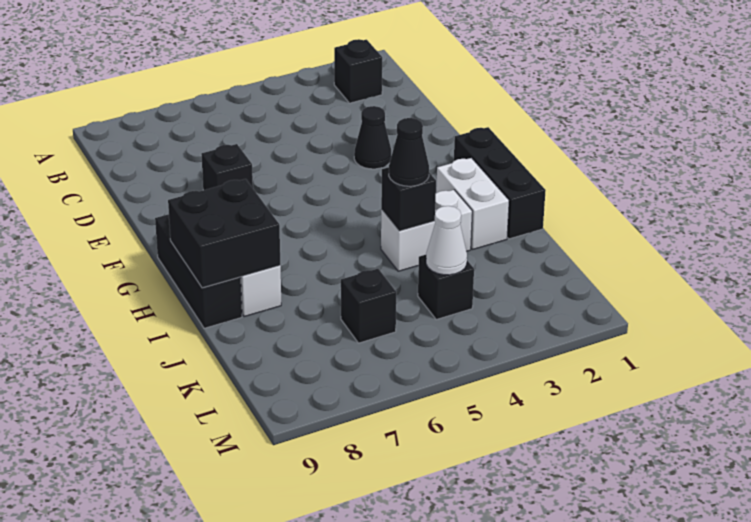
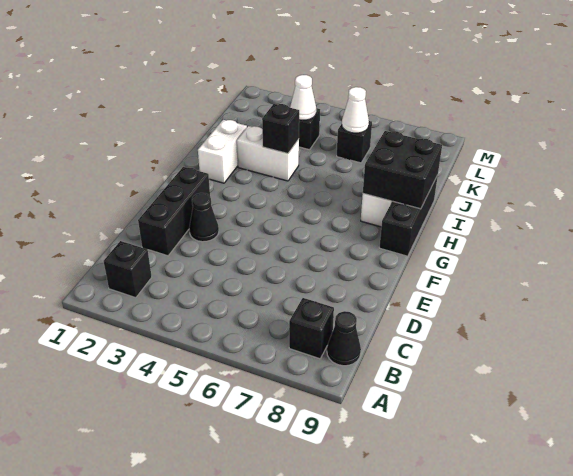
black brick E7 level 1 -> black brick B8 level 1
black brick G1:I1 level 1 -> black brick D2:F2 level 1
black cone I4 level 3 -> black cone B9 level 1
none -> white cone K6 level 2

